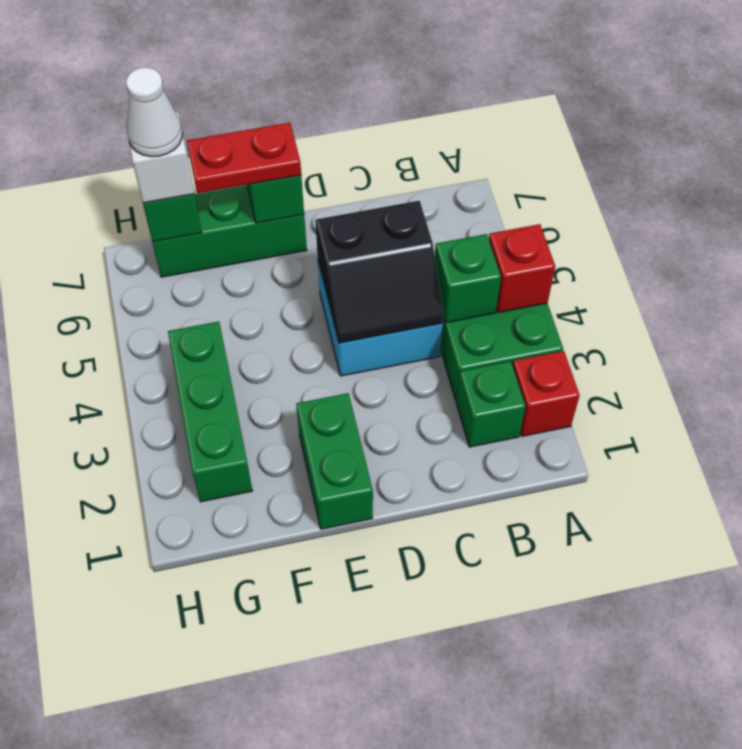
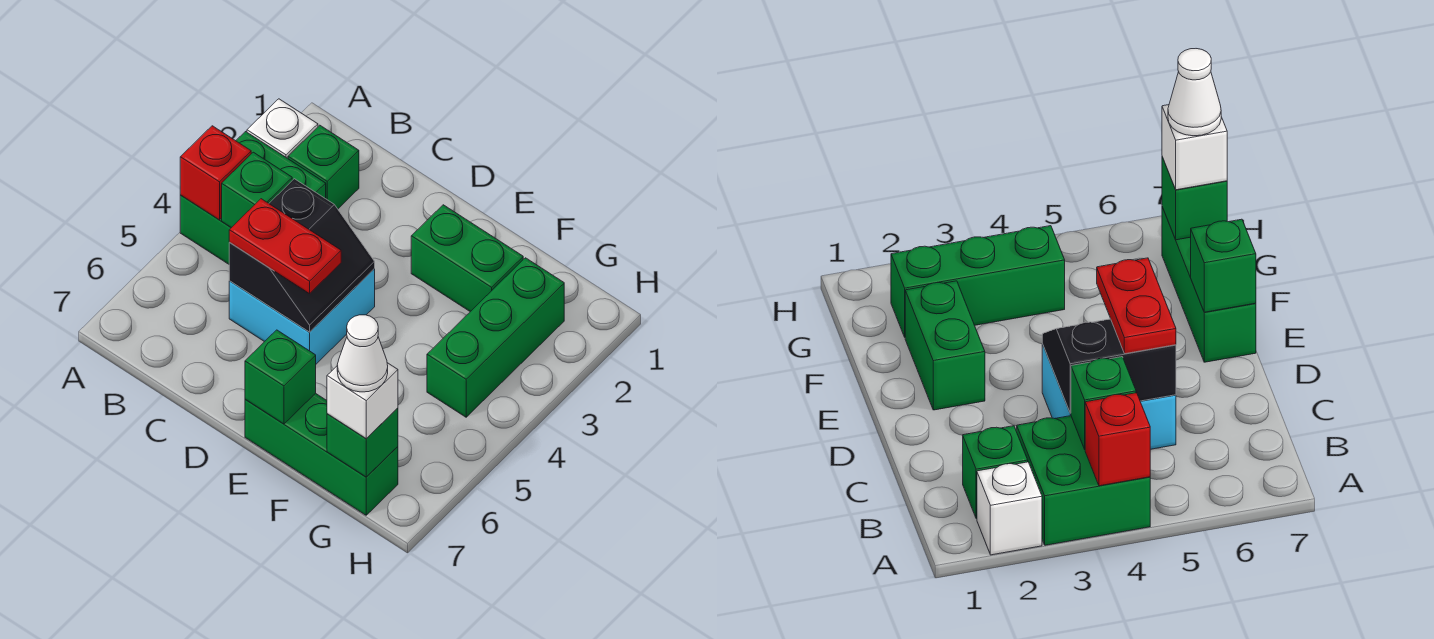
red brick A2 level 1 -> white brick A2 level 1
black slope C4:D5 level 2 top 5 -> black slope C4:D5 level 2 top C
green brick E1:E2 level 1 -> green brick E2:F2 level 1
red plate E7:F7 level 3 -> red plate C5:D5 level 3

